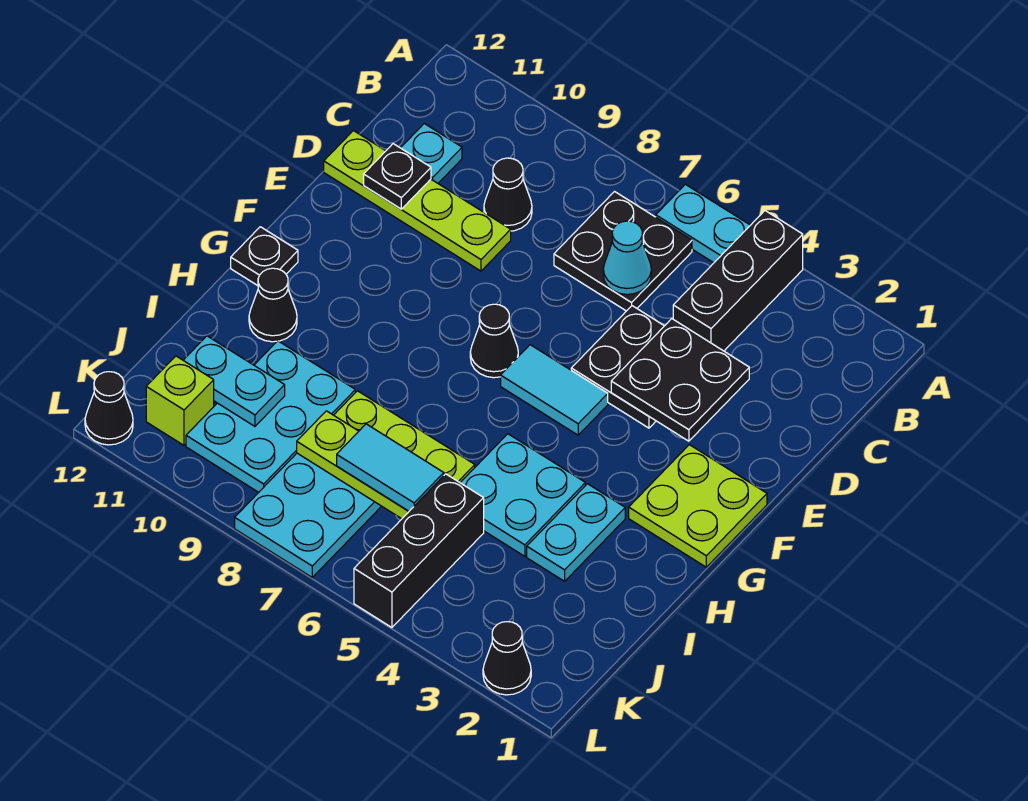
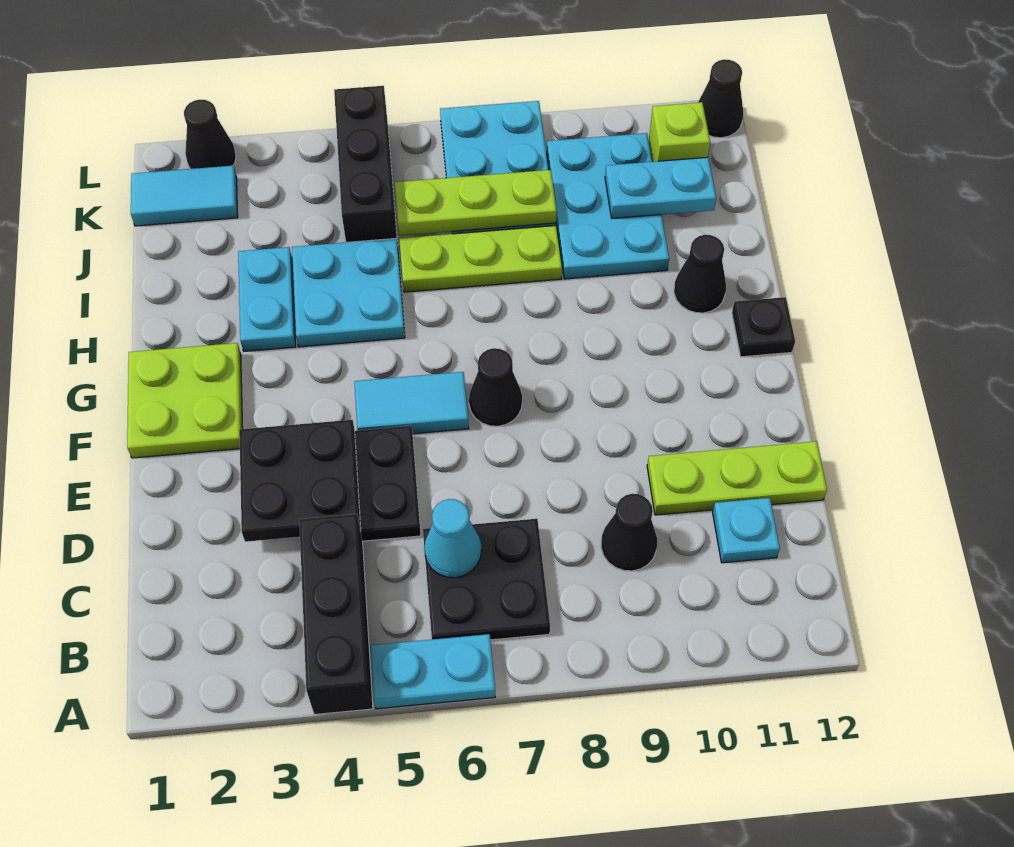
lime plate D9:D12 level 1 -> lime plate D10:D12 level 1
black plate D11 level 2 -> none
cyan tile J6:J7 level 3 -> cyan tile K1:K2 level 1

